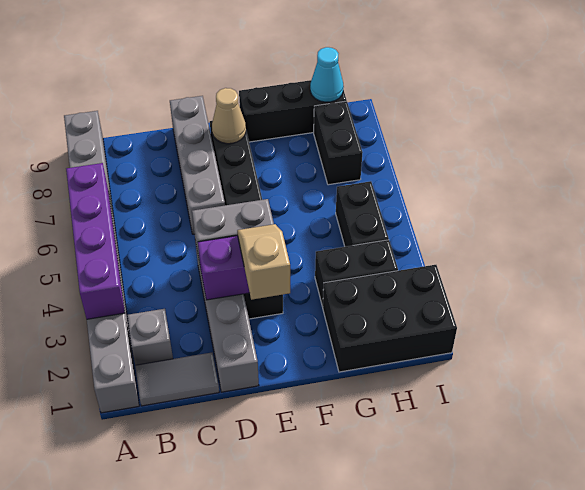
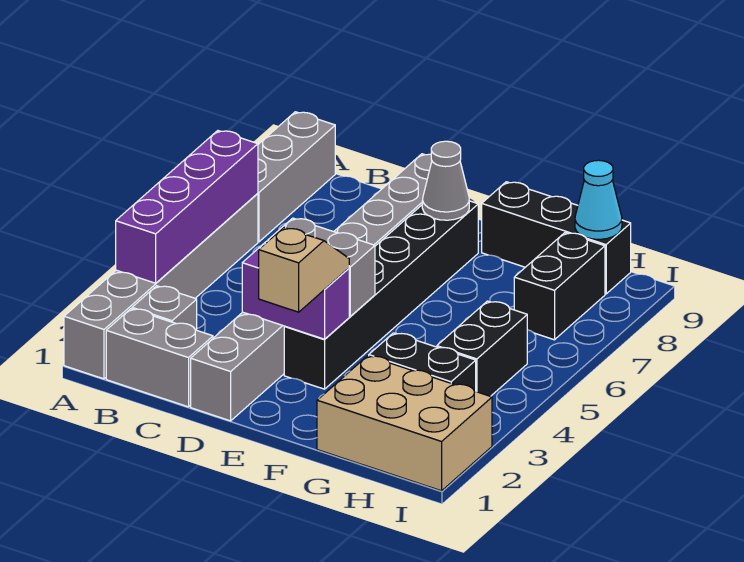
grey tile B1:C1 level 1 -> grey brick B1:C1 level 1
tan cone E8 level 2 -> grey cone E8 level 2
black brick G1:I2 level 1 -> tan brick G1:I2 level 1

